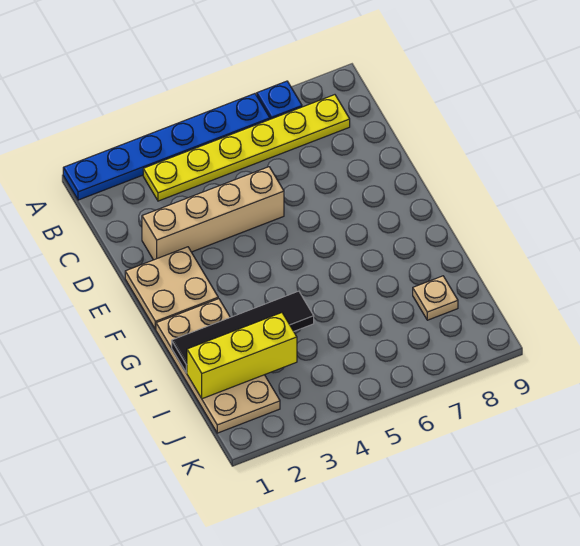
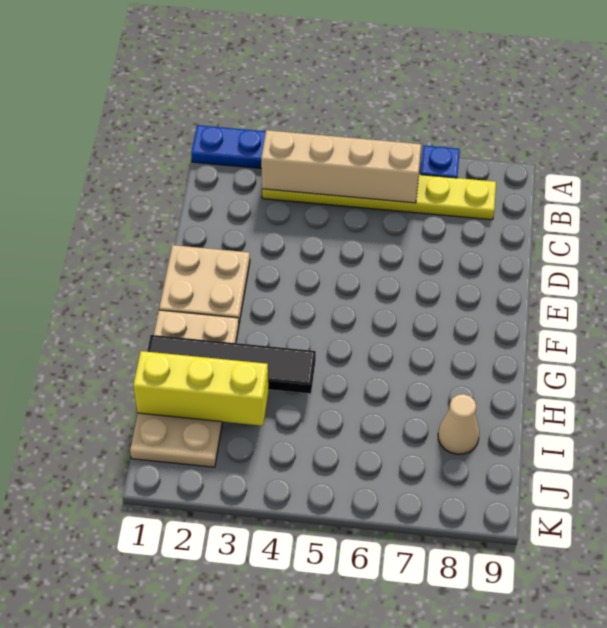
tan brick D2:D5 level 1 -> tan brick B3:B6 level 2
tan plate I8 level 1 -> tan cone I8 level 1

